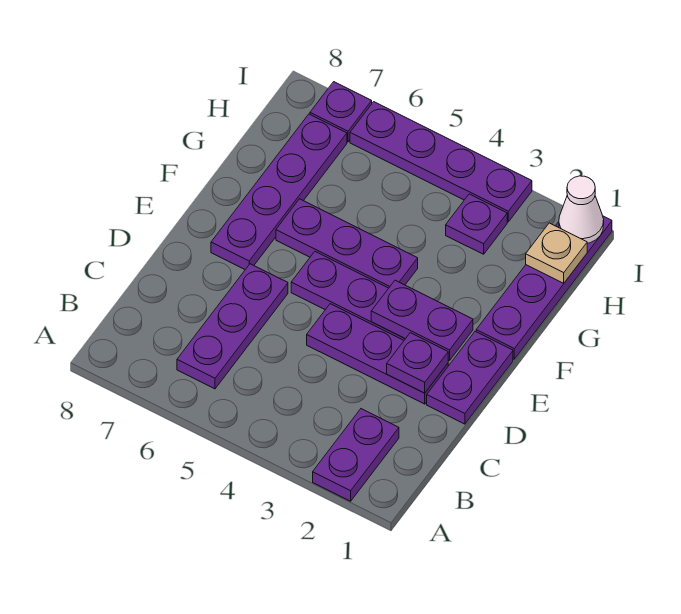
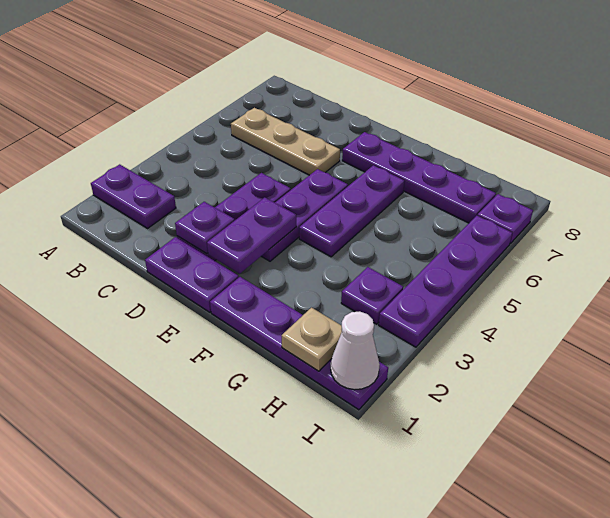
purple plate B6:D6 level 1 -> tan plate B6:D6 level 1

